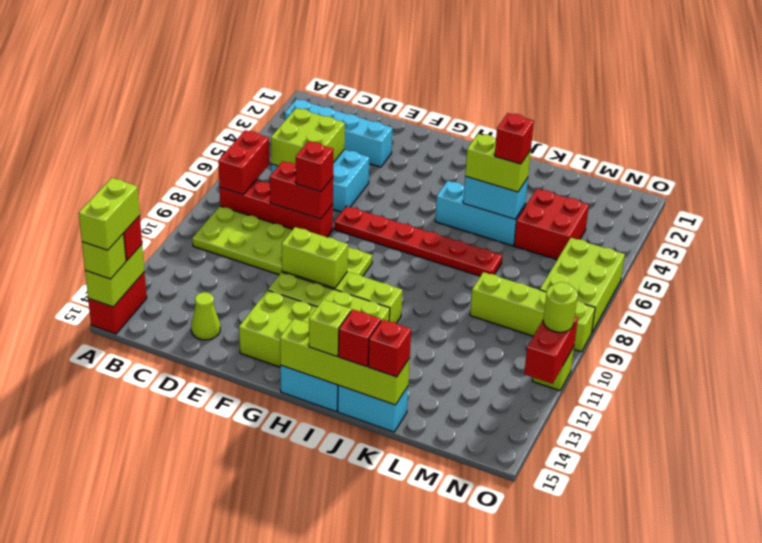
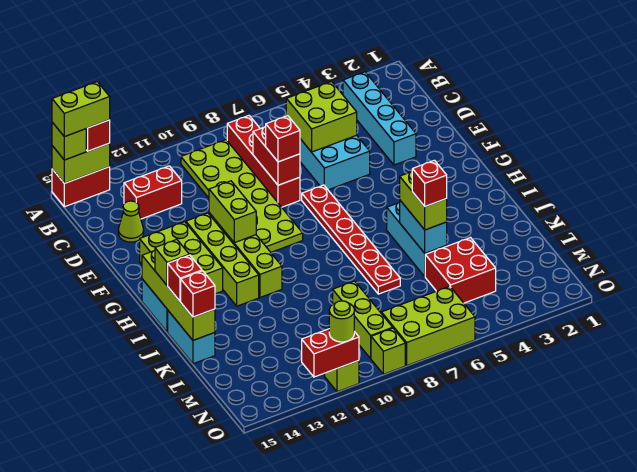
red brick B7:B8 level 2 -> red brick C12:C13 level 1

